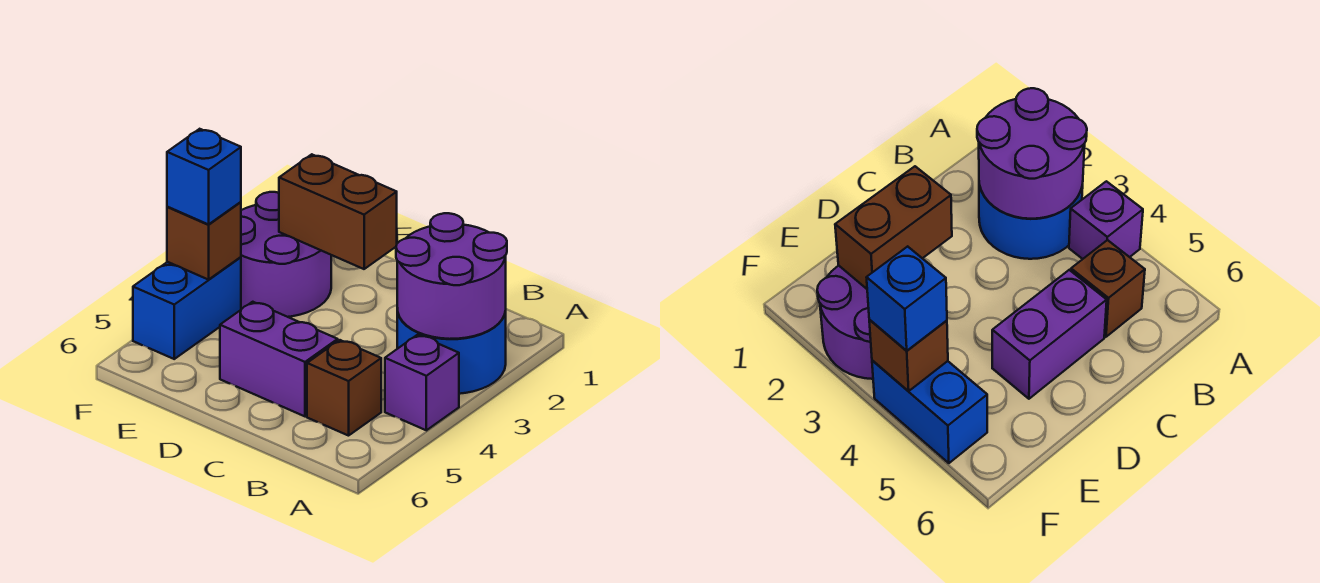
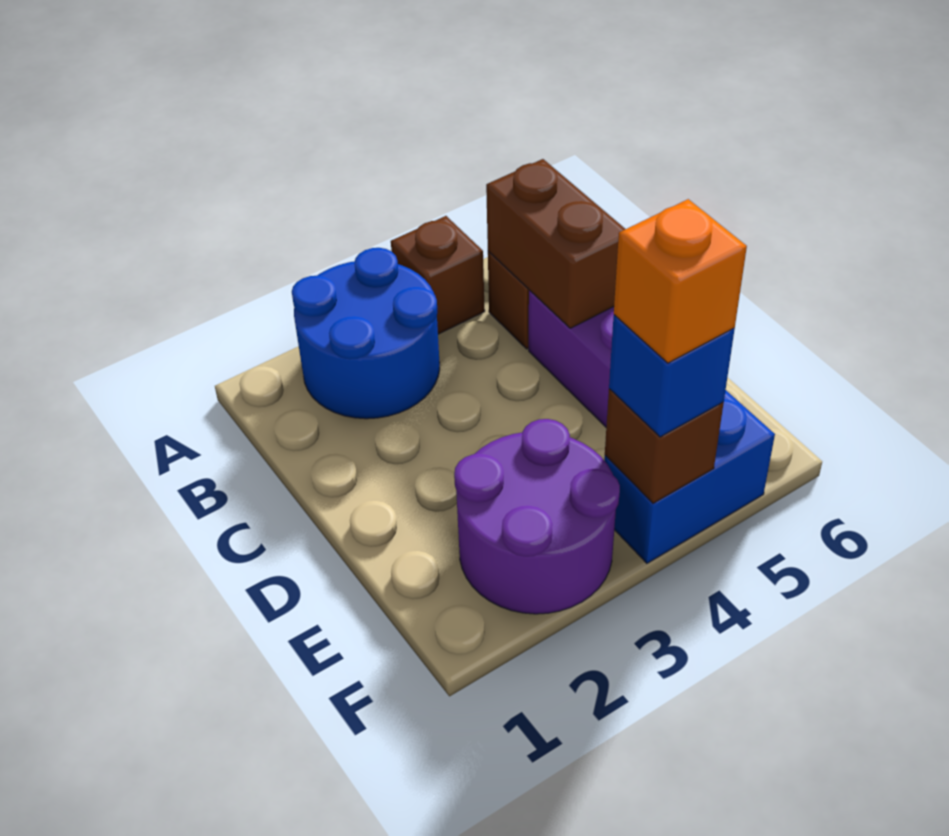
purple round brick A2:B3 level 2 -> none
purple brick A4 level 1 -> brown brick A4 level 1
brown brick D2:E2 level 2 -> brown brick B5:C5 level 2
none -> orange brick F4 level 4

